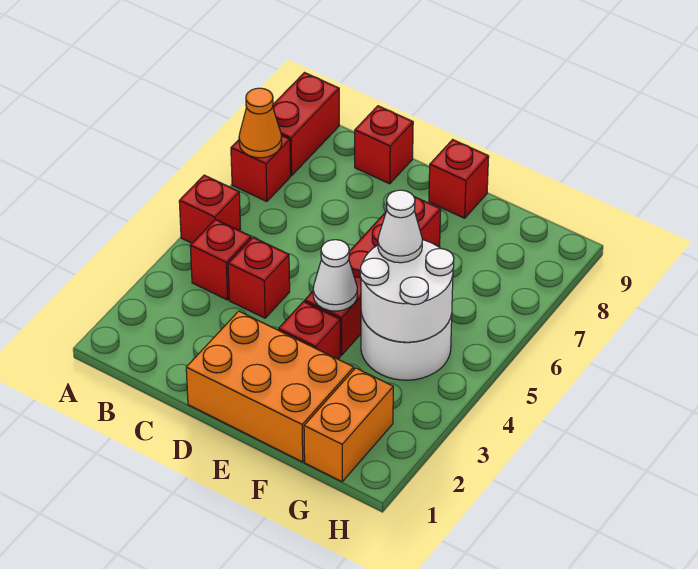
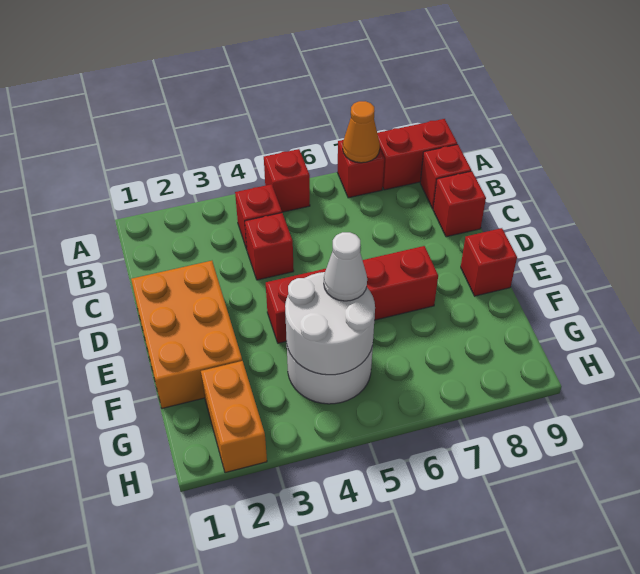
red brick E3 level 1 -> red brick B9 level 1
white cone E4 level 2 -> none
orange brick G1:G2 level 1 -> orange brick G2:H2 level 1

